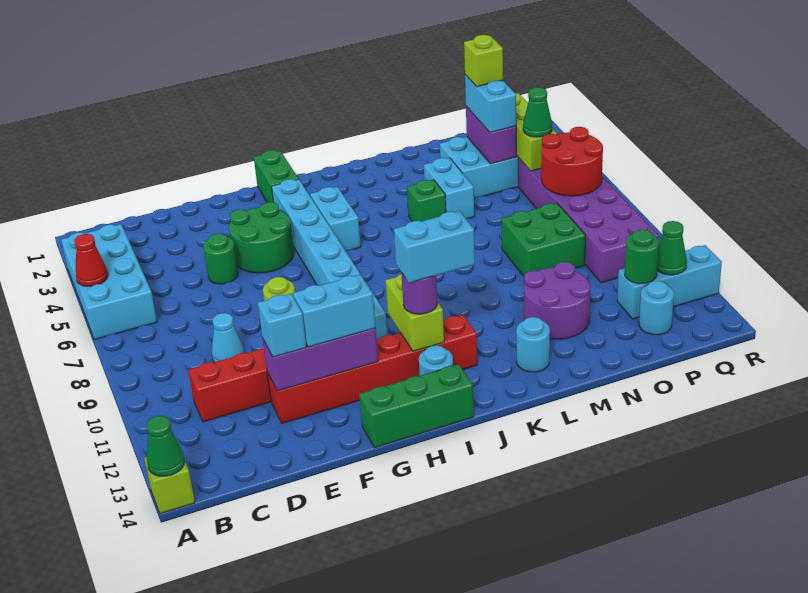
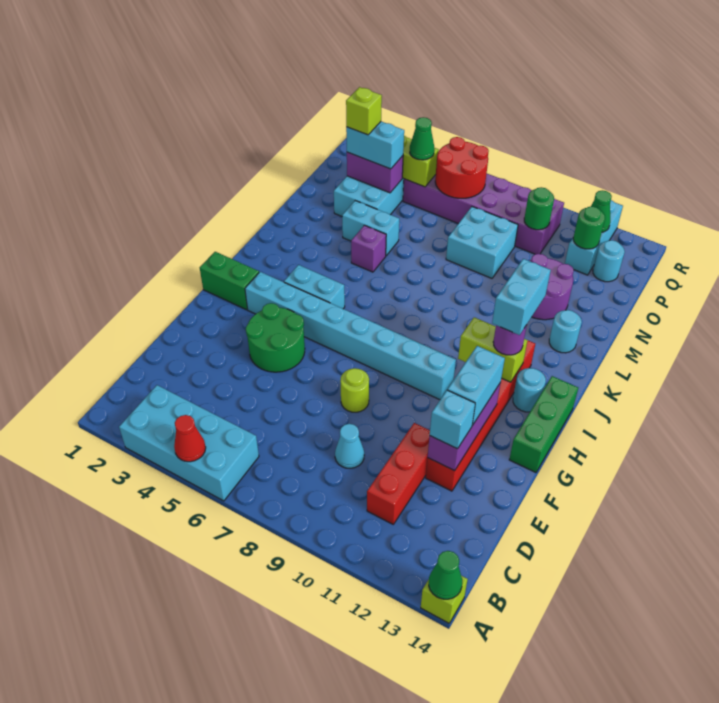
green round brick E5 level 1 -> green round brick P10 level 2
green brick L5 level 1 -> purple brick L5 level 1
green brick N8:O9 level 1 -> cyan brick N8:O9 level 1

